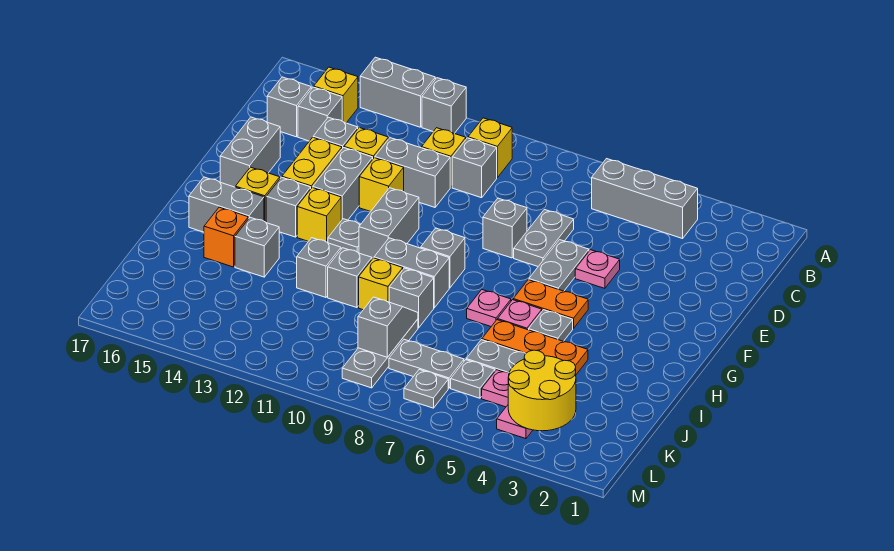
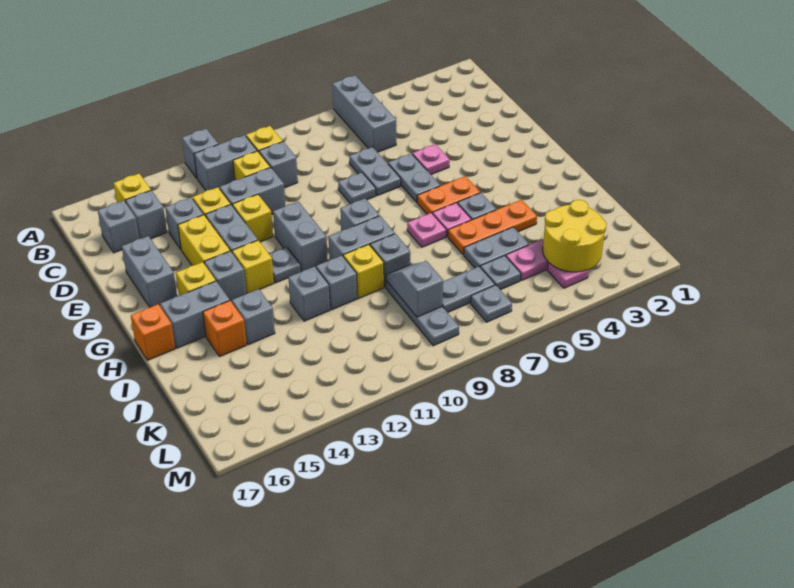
grey brick A13:A14 level 1 -> grey brick B11:B12 level 1
grey brick B4:B6 level 1 -> grey brick A6:C6 level 1
grey brick E8 level 1 -> grey plate E8 level 1
none -> orange brick H17 level 1

